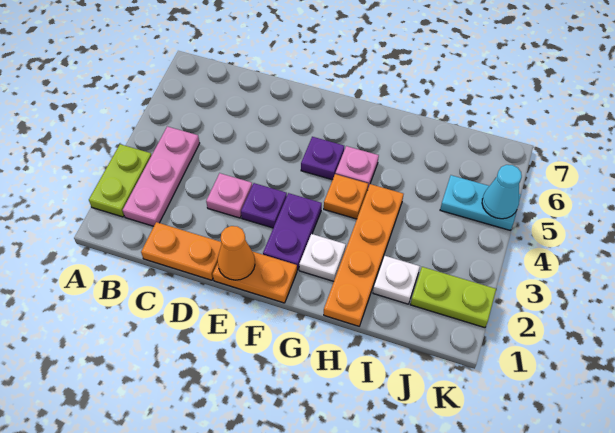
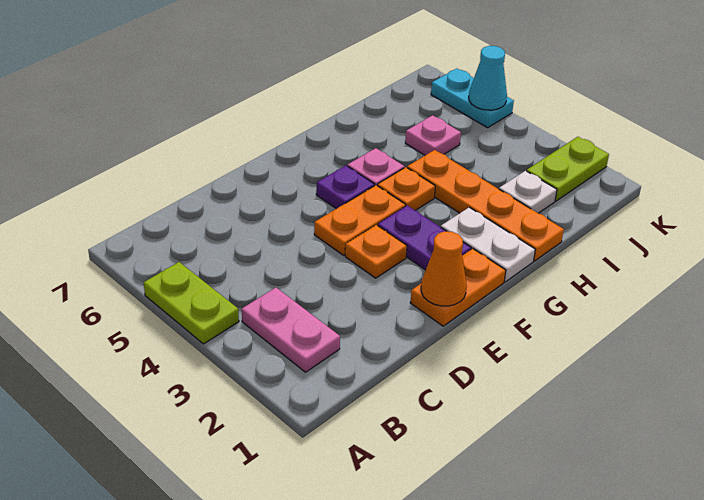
lime plate A2:A3 level 1 -> lime plate A4:A5 level 1
pink plate B2:B4 level 1 -> pink plate B2:B3 level 1
orange plate C1:D1 level 1 -> orange plate E4:F4 level 1
pink plate D3 level 1 -> pink plate I5 level 1
purple plate E3 level 1 -> orange plate E3 level 1
white plate G2 level 1 -> white plate G1:G2 level 1
cyan plate J5:K5 level 1 -> cyan plate K5:K6 level 1

